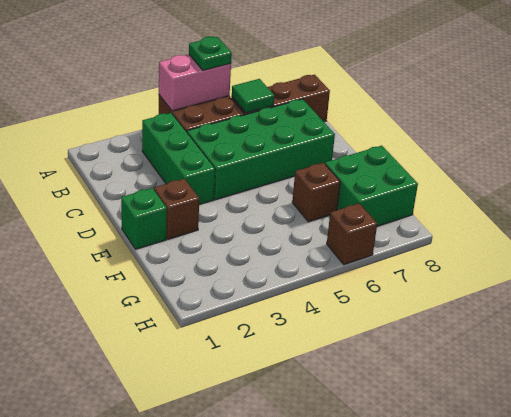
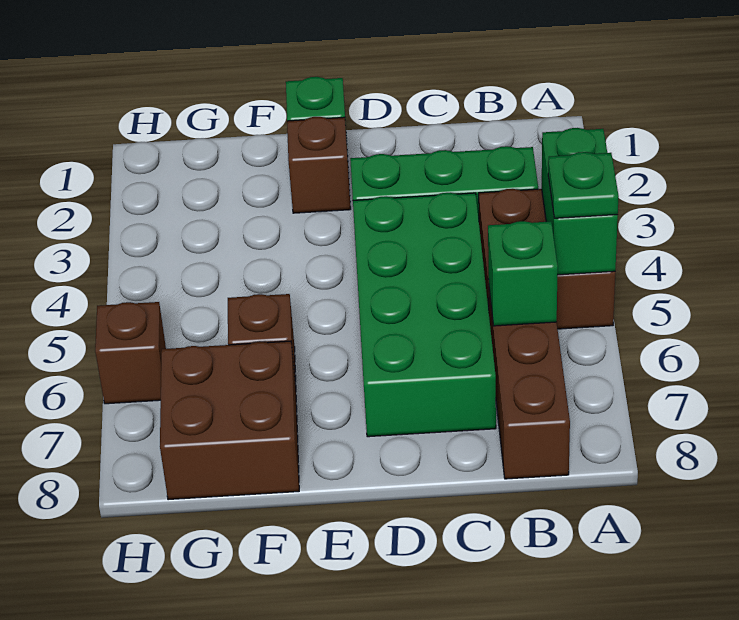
pink brick A4:A5 level 2 -> green brick A4:A5 level 2
green tile B6 level 2 -> green brick B6 level 2
green brick F7:G8 level 1 -> brown brick F7:G8 level 1

